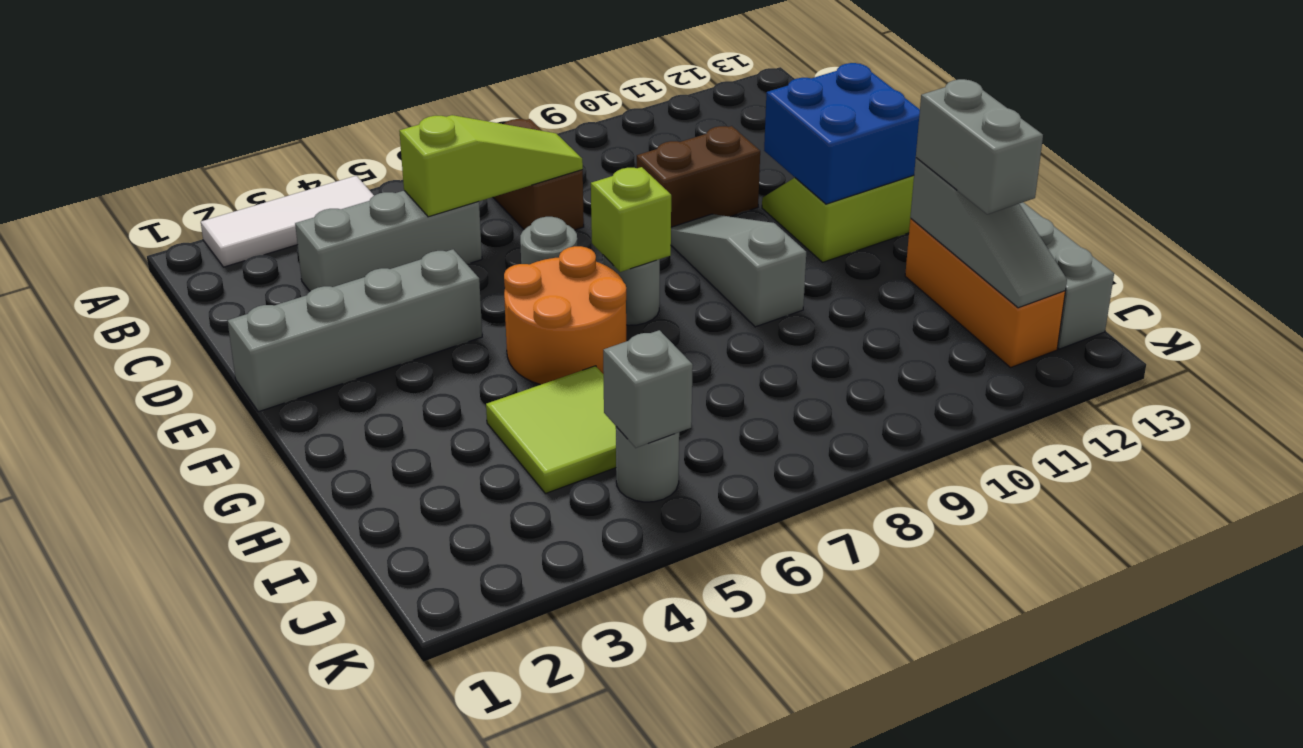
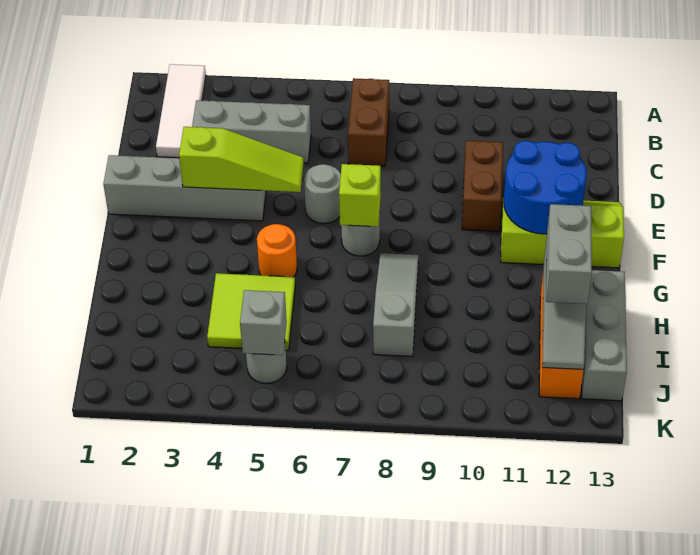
white tile A2:A4 level 1 -> white tile A2:C2 level 1
lime slope C5:C7 level 2 top 5 -> lime slope E3:E5 level 2 top 3
brown brick D9:D10 level 1 -> brown brick D10:E10 level 1
grey slope E9:G9 level 1 top G -> grey slope G8:I8 level 1 top I
blue brick E11:F12 level 2 -> blue round brick E11:F12 level 2
orange round brick F5:G6 level 1 -> orange round brick G5 level 1

